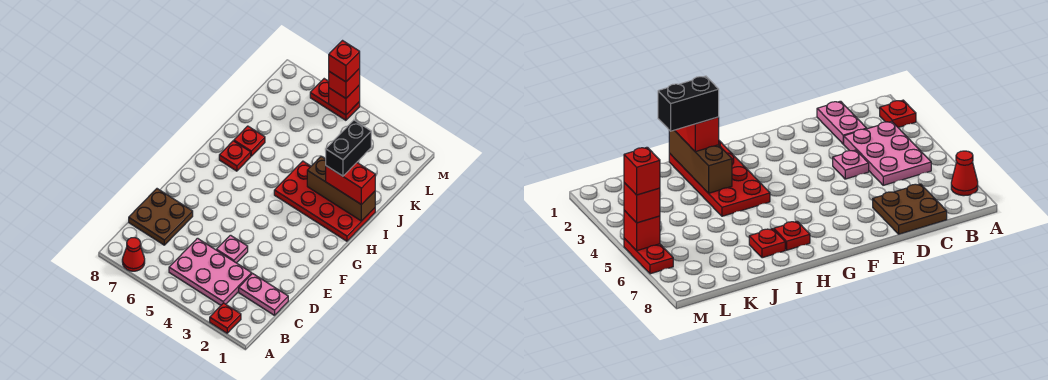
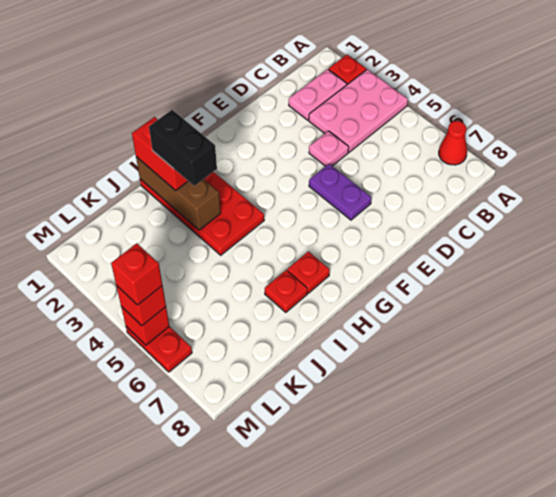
pink plate B3:C5 level 1 -> pink plate A3:C4 level 1
pink plate C1:C2 level 1 -> pink plate B2:C2 level 1
brown plate C7:D8 level 1 -> none
none -> purple plate E5:E6 level 1
black brick I2:J2 level 4 -> black brick I2:I3 level 4

